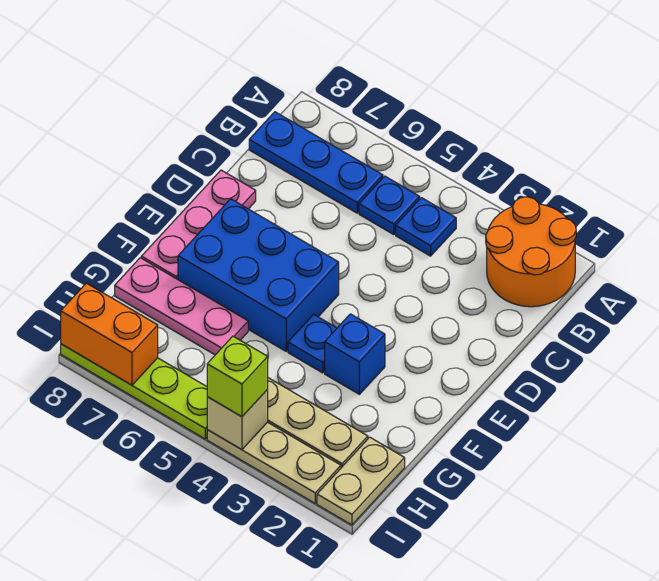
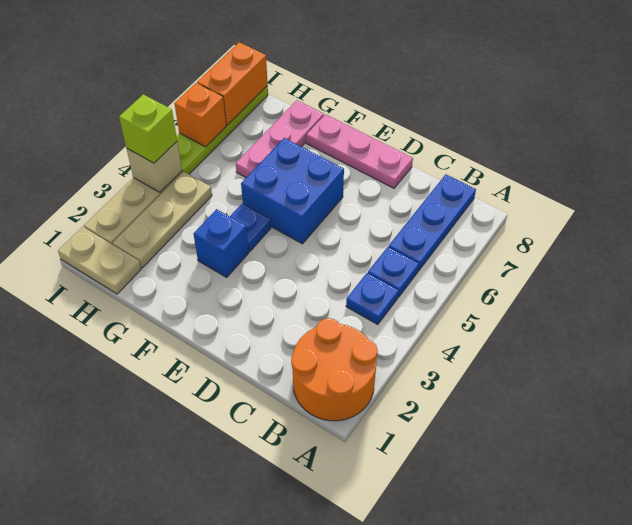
blue brick E5:F7 level 1 -> blue brick E5:F6 level 1
none -> orange brick I6 level 2

